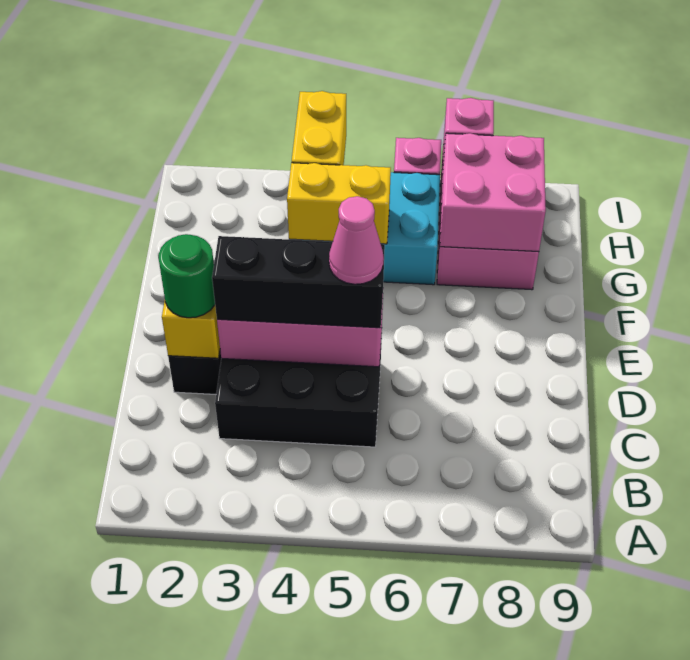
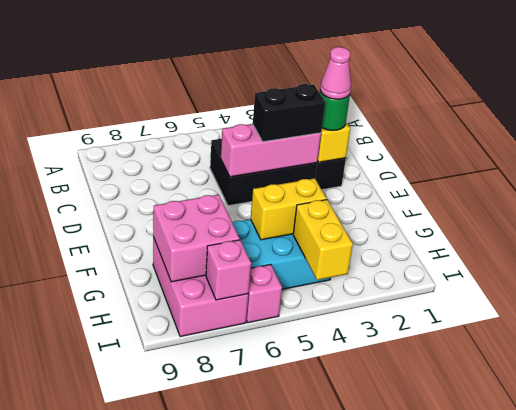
black brick D3:D5 level 3 -> black brick D3:D4 level 3
pink cone D5 level 4 -> pink cone D2 level 4

